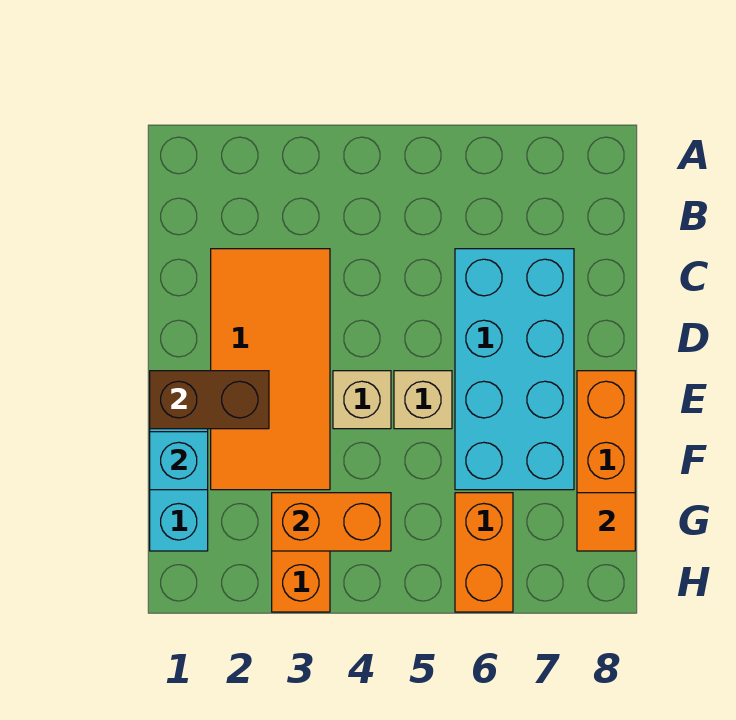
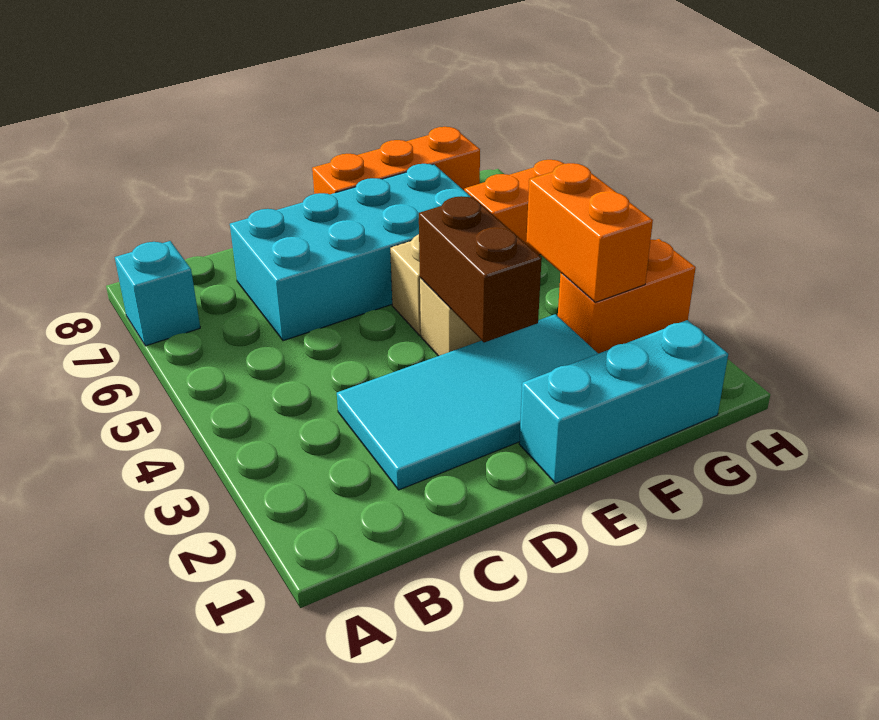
orange tile C2:F3 level 1 -> cyan tile C2:F3 level 1
brown brick E1:E2 level 2 -> brown brick E3:E4 level 2
cyan brick F1 level 2 -> cyan brick A7 level 1
orange tile G8 level 2 -> none

